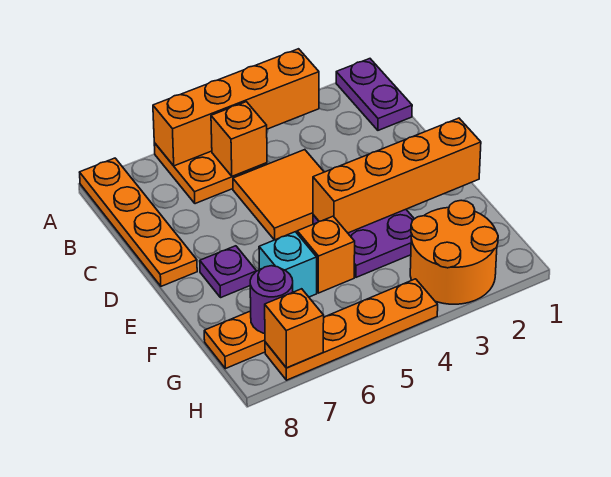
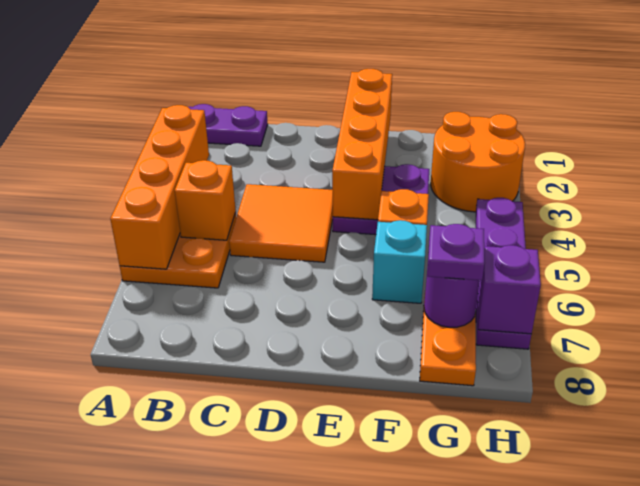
orange plate A8:D8 level 1 -> none
purple plate E7 level 1 -> purple plate G7 level 3
orange plate H4:H7 level 1 -> purple plate H4:H7 level 1
orange brick H7 level 2 -> purple brick H7 level 2

